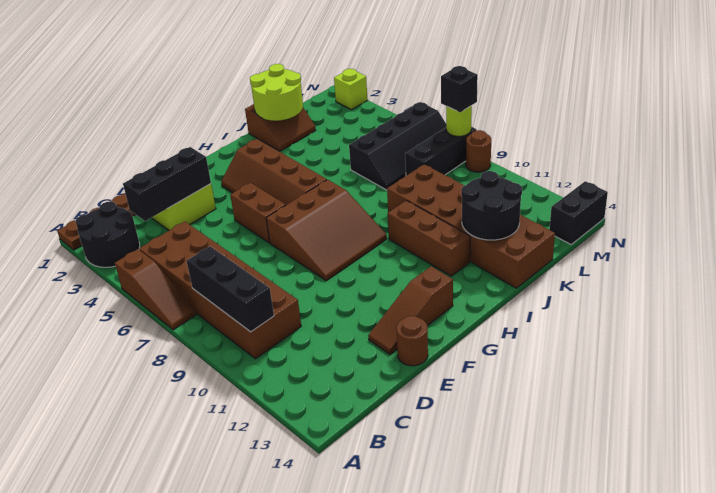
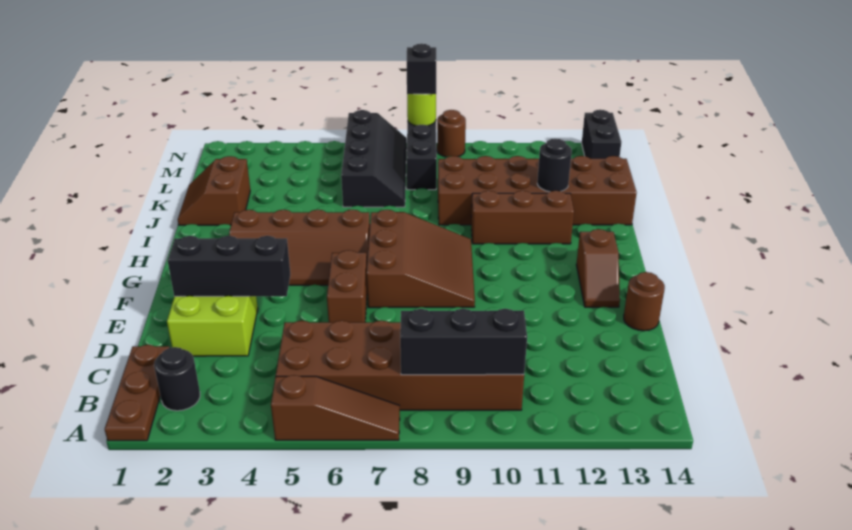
black round brick A2:B3 level 1 -> black round brick B2 level 1
black brick C3:E3 level 2 -> black brick E2:E4 level 2
brown slope E13:G13 level 1 top G -> brown slope F13:G13 level 1 top G
brown brick F5:F6 level 1 -> brown brick E6:F6 level 1
brown slope J1:K2 level 1 top 1 -> brown slope J1:K2 level 1 top 2
lime round brick J1:K2 level 2 -> none
black round brick J12:K13 level 2 -> black round brick J12 level 2
lime brick N2 level 1 -> none

